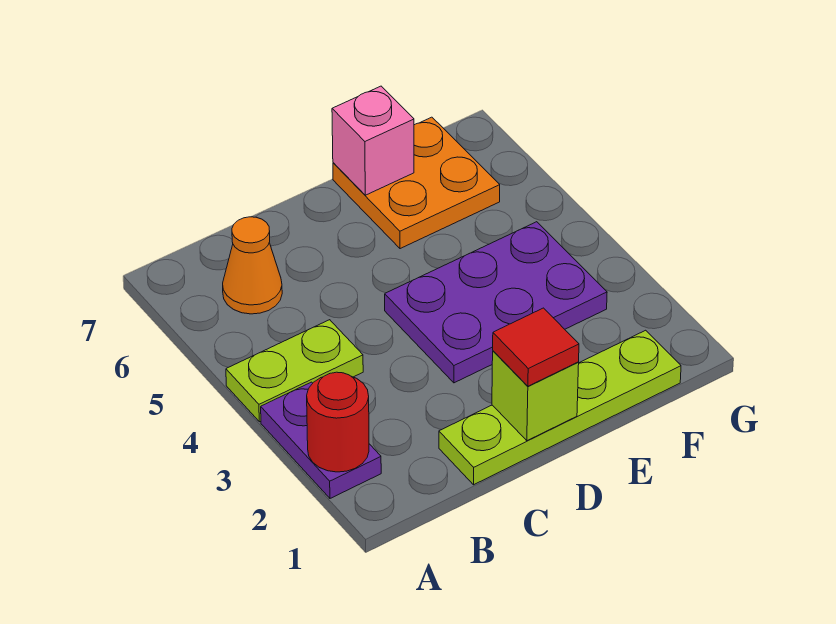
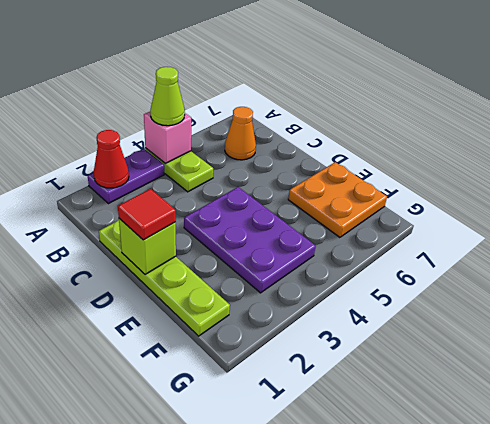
red round brick A2 level 2 -> red cone A2 level 2
none -> lime cone A4 level 3
pink brick E7 level 2 -> pink brick A4 level 2

